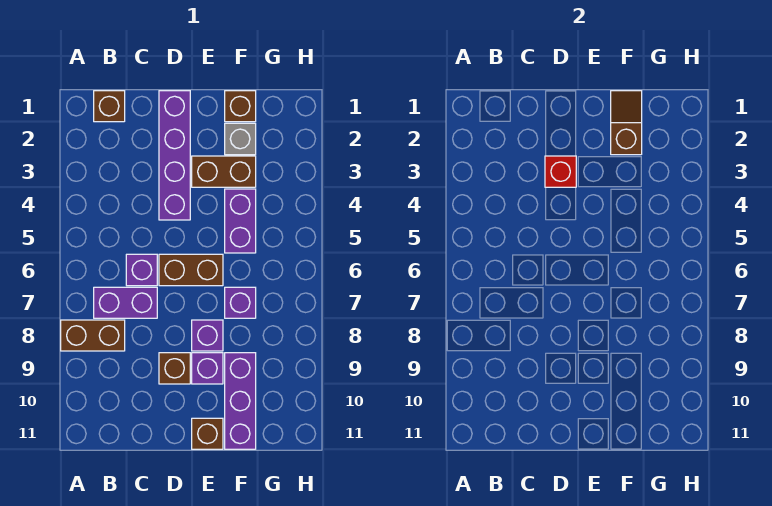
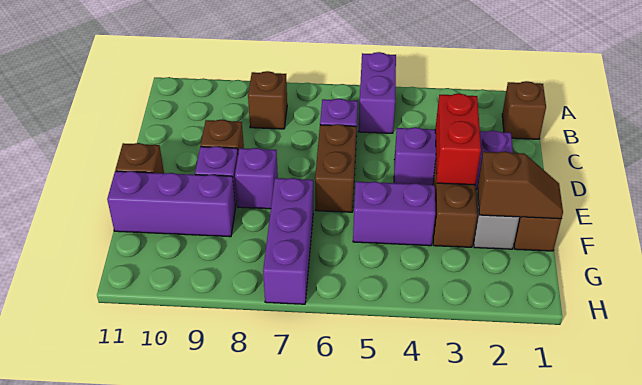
brown brick A8:B8 level 1 -> brown brick B8 level 1
purple brick B7:C7 level 1 -> purple brick A5:B5 level 1
purple brick D1:D4 level 1 -> purple brick D2:D4 level 1
red brick D3 level 2 -> red brick D3:E3 level 2
purple brick F7 level 1 -> purple brick F7:H7 level 1

